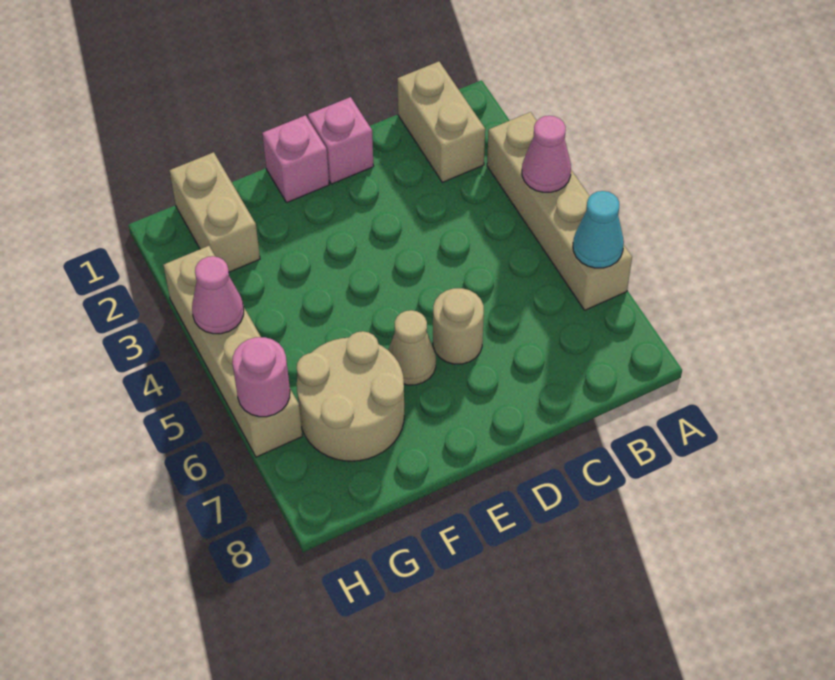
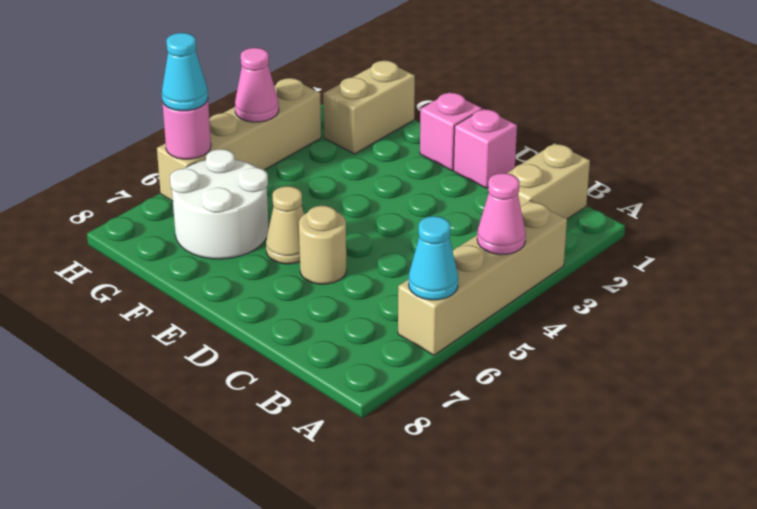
tan round brick F6:G7 level 1 -> white round brick F6:G7 level 1
none -> cyan cone H6 level 3

